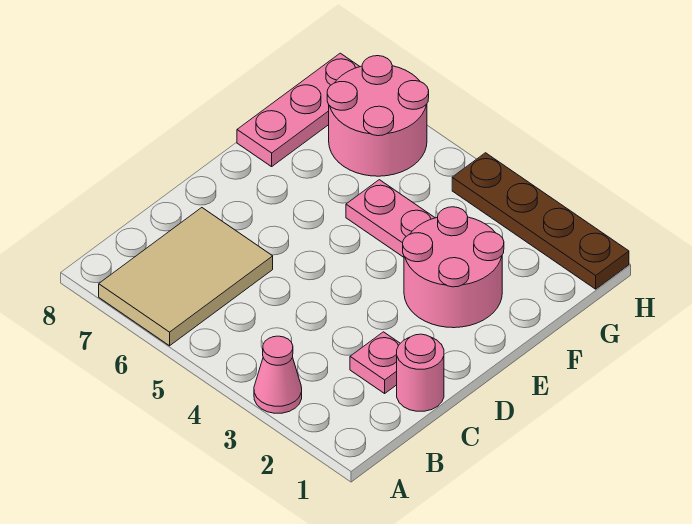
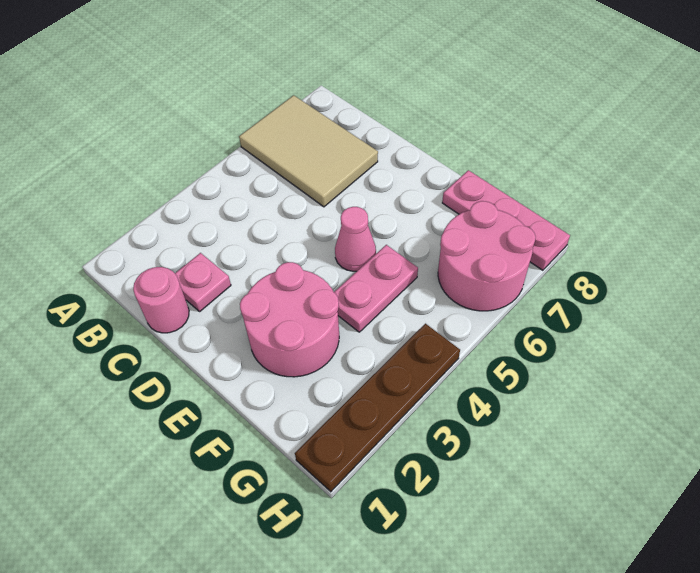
pink cone A3 level 1 -> pink cone E5 level 1

